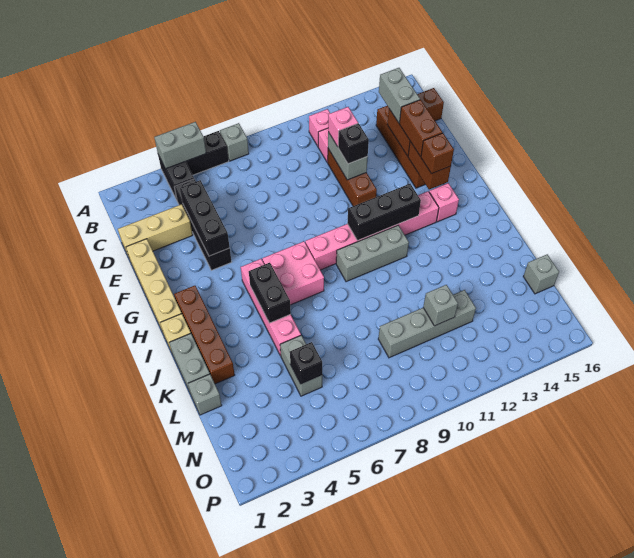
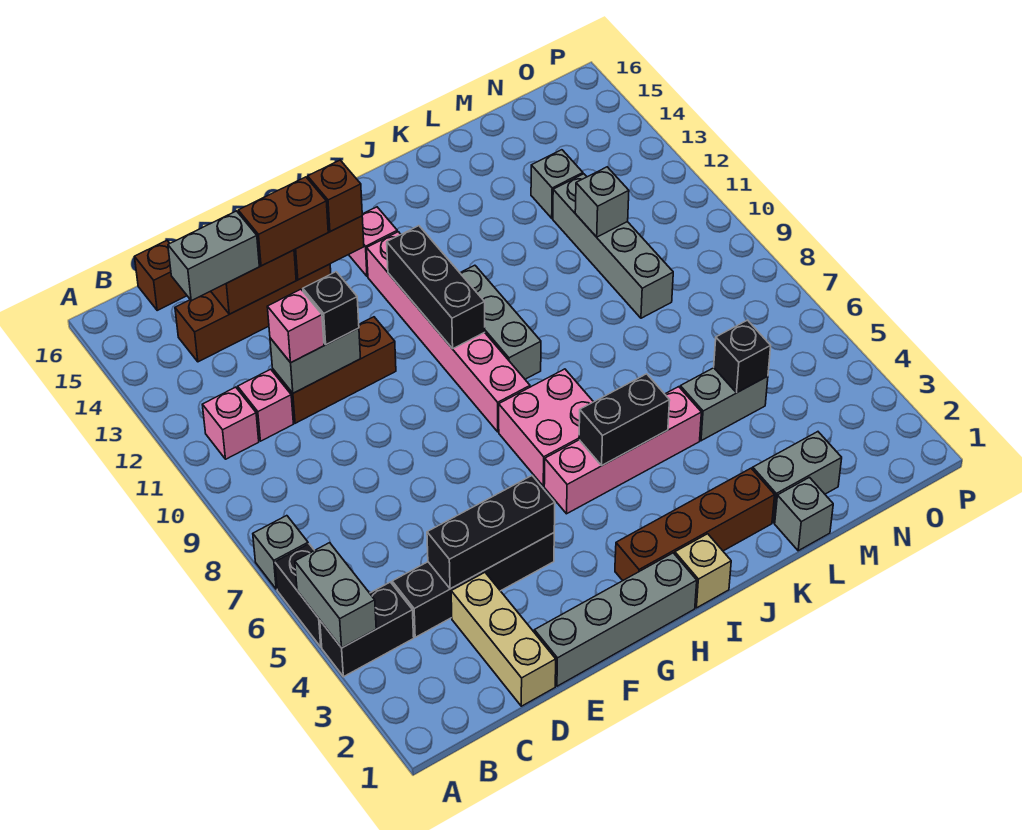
tan brick E1:H1 level 1 -> grey brick E1:H1 level 1
grey brick J1:K1 level 1 -> grey brick L2:M2 level 1
grey brick M16 level 1 -> grey brick M13 level 1

